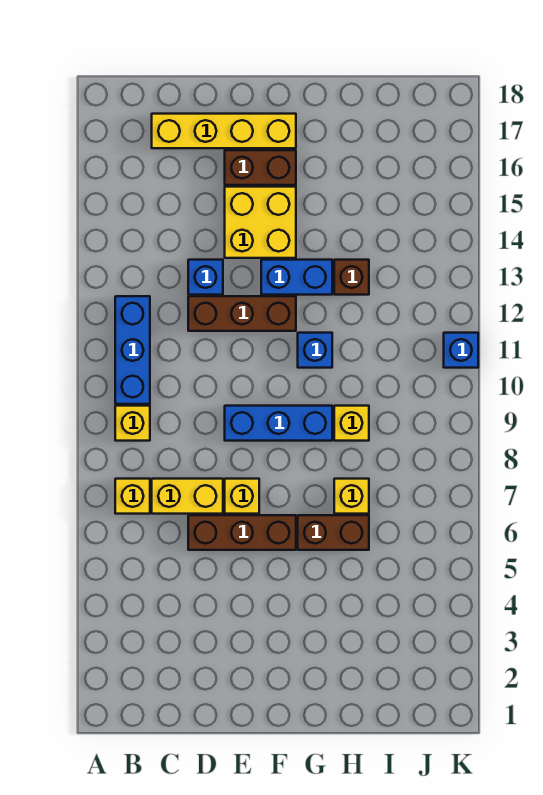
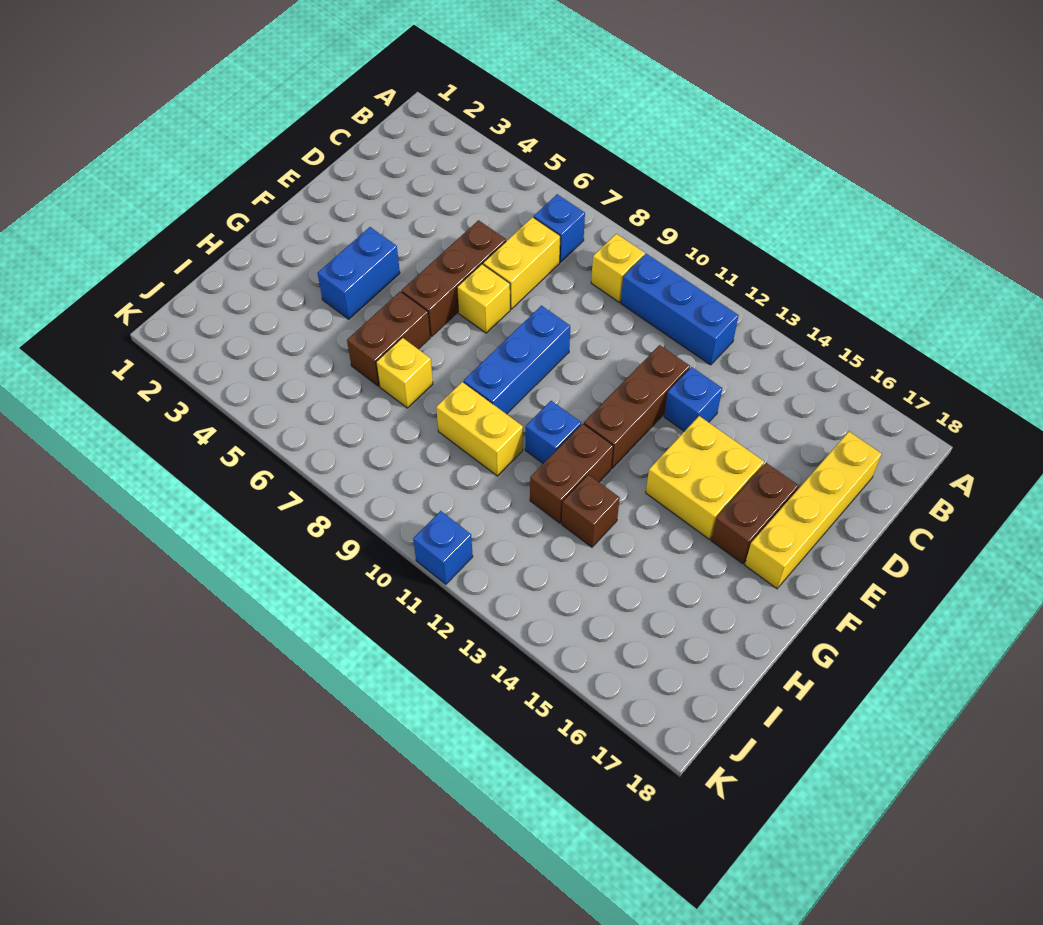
yellow brick B7 level 1 -> blue brick B7 level 1
blue brick F13:G13 level 1 -> blue brick F4:G4 level 1
none -> brown brick G12:H12 level 1
yellow brick H9 level 1 -> yellow brick H9:H10 level 1

